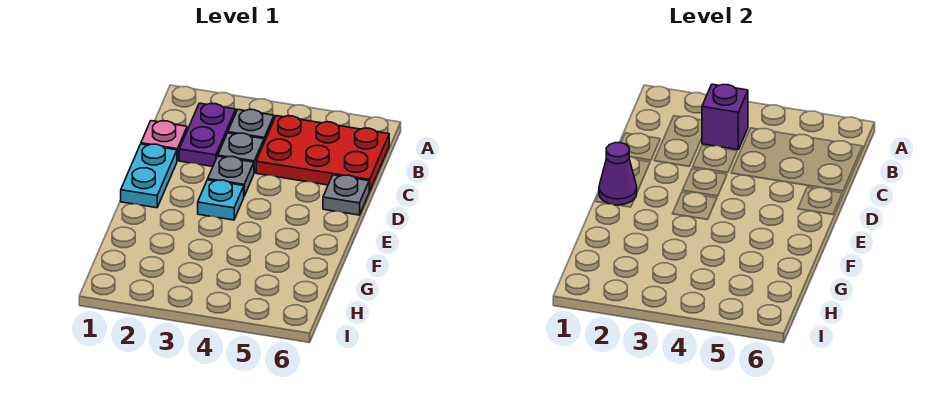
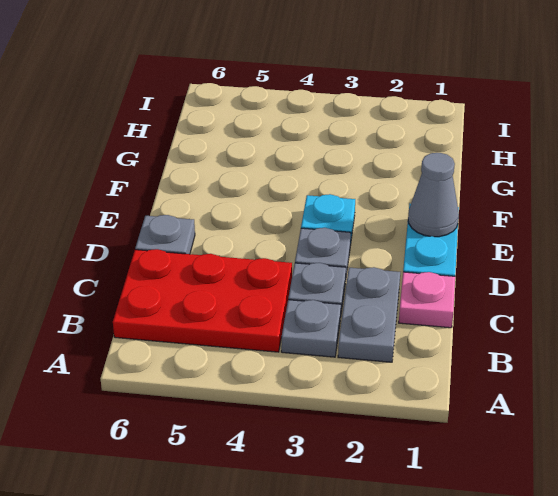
purple plate B2:C2 level 1 -> grey plate B2:C2 level 1
purple brick B3 level 2 -> none
purple cone E1 level 2 -> grey cone E1 level 2

